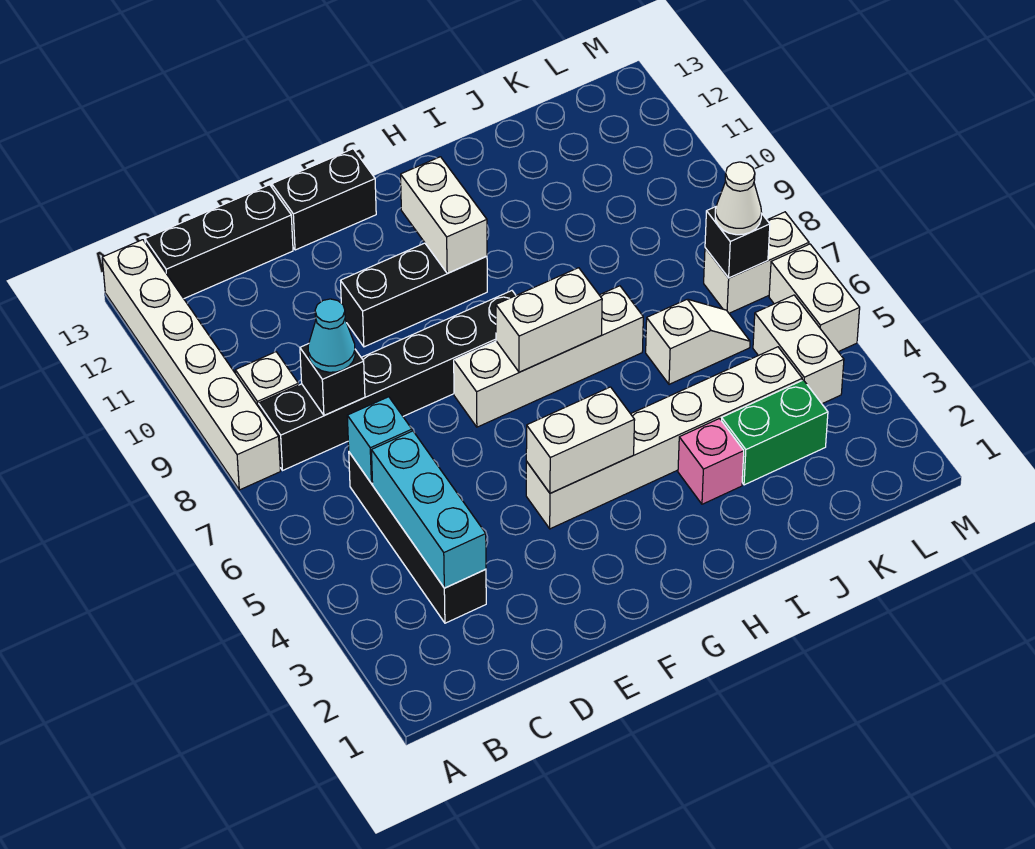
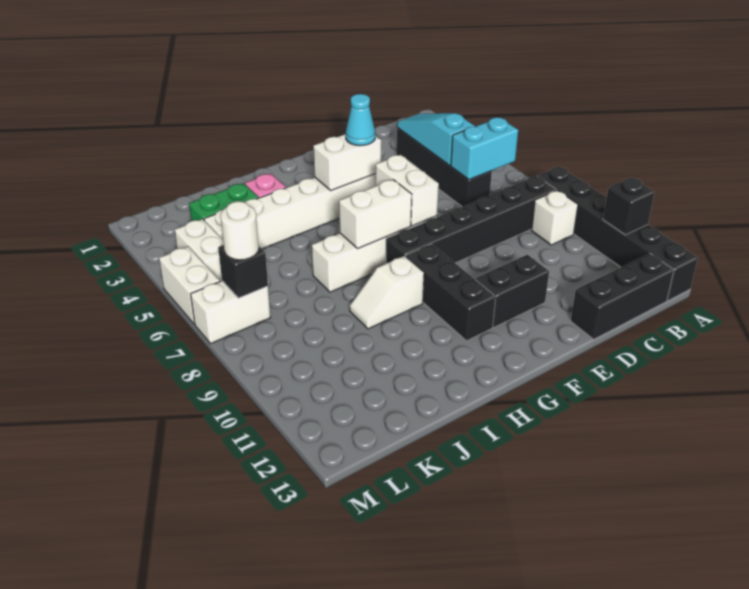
white brick A8:A13 level 1 -> black brick A8:A13 level 1
cyan brick C3:C5 level 2 -> cyan slope C3:C5 level 2 top 5
cyan brick C6 level 2 -> cyan brick B6:C6 level 2
black brick C8 level 2 -> black brick A11 level 2
cyan cone C8 level 3 -> cyan cone F4 level 3
black brick E10:G10 level 1 -> black brick G9:G11 level 1
black brick E13:F13 level 1 -> black brick E11:F11 level 1
white brick G10:G11 level 2 -> white brick F6:F7 level 2
white slope J6:K6 level 1 top J -> white slope H9:I9 level 1 top H
white cone L7 level 3 -> white round brick L7 level 3

